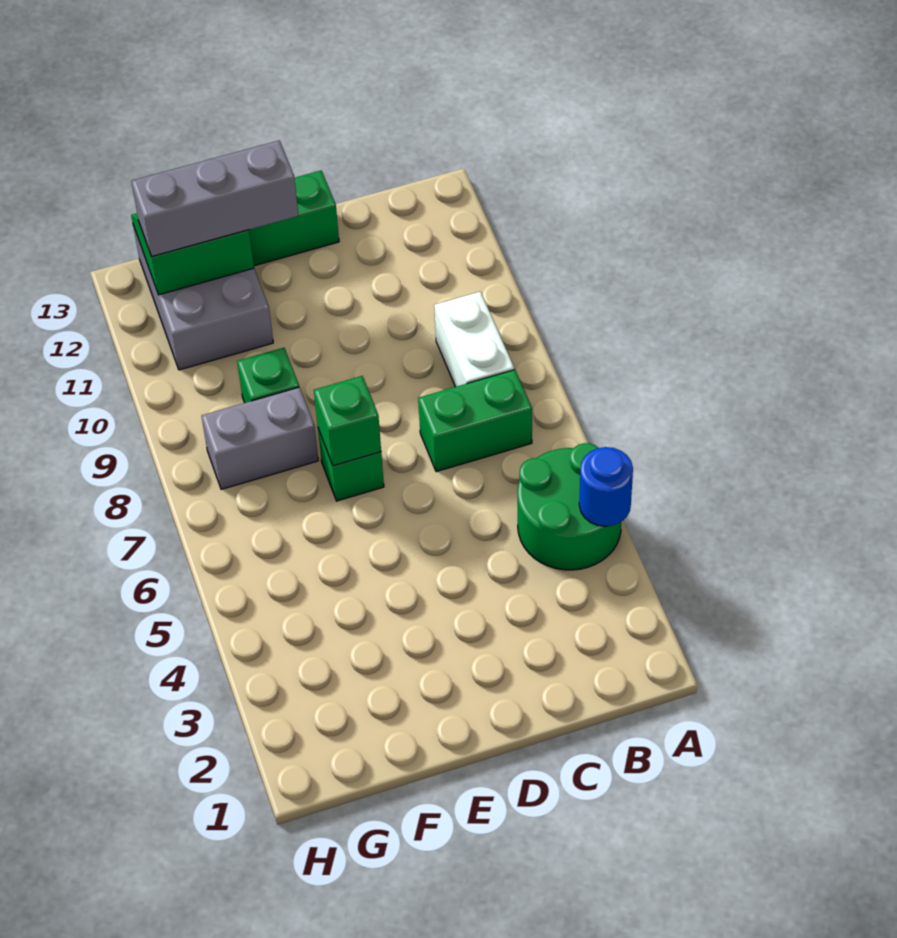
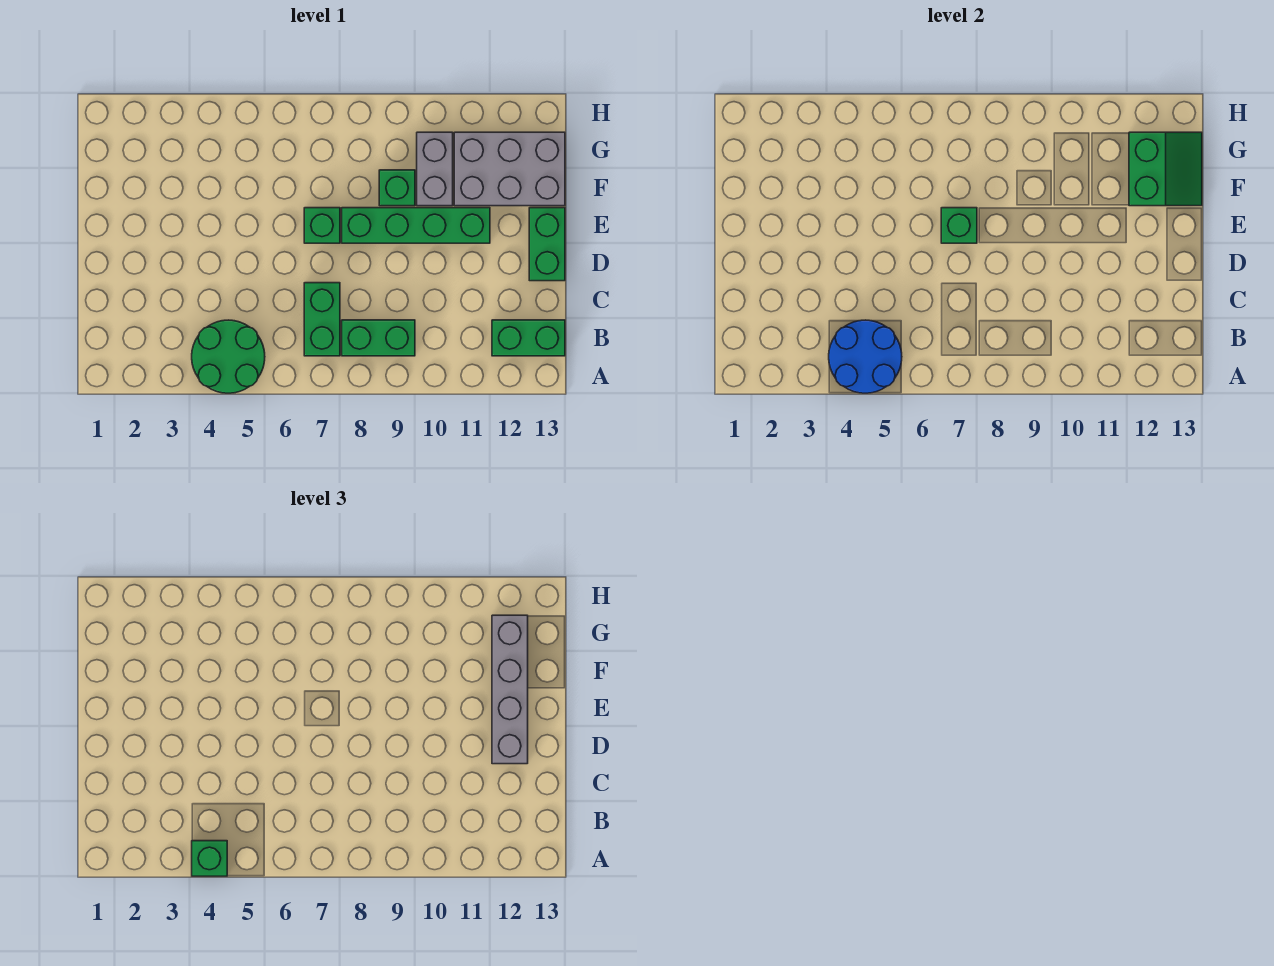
blue round brick A4 level 2 -> blue round brick A4:B5 level 2
none -> green brick A4 level 3
white brick B8:B9 level 1 -> green brick B8:B9 level 1
none -> green brick B12:B13 level 1
none -> green brick E8:E11 level 1
grey brick E12:G12 level 3 -> grey brick D12:G12 level 3
grey brick F8:G8 level 1 -> grey brick F10:G10 level 1

